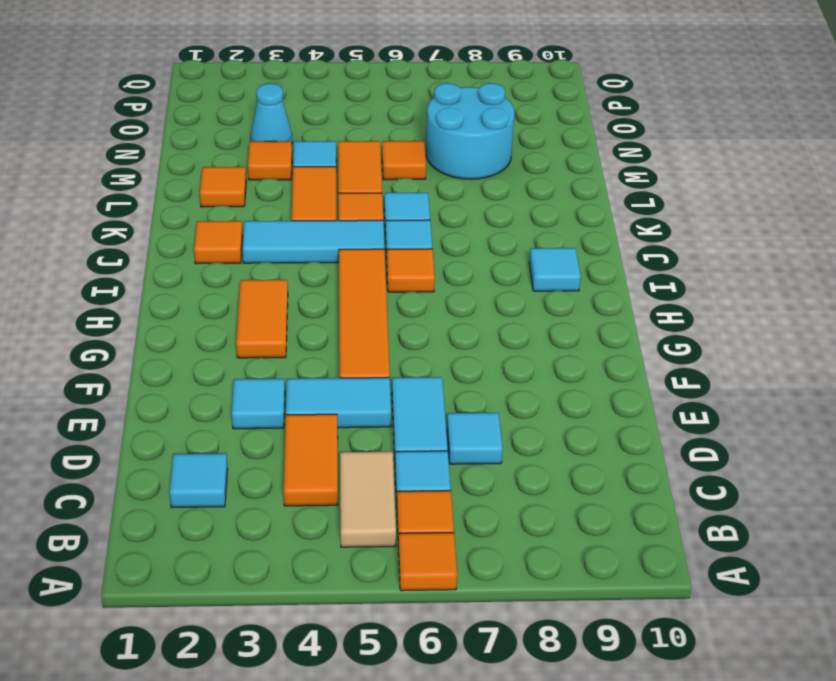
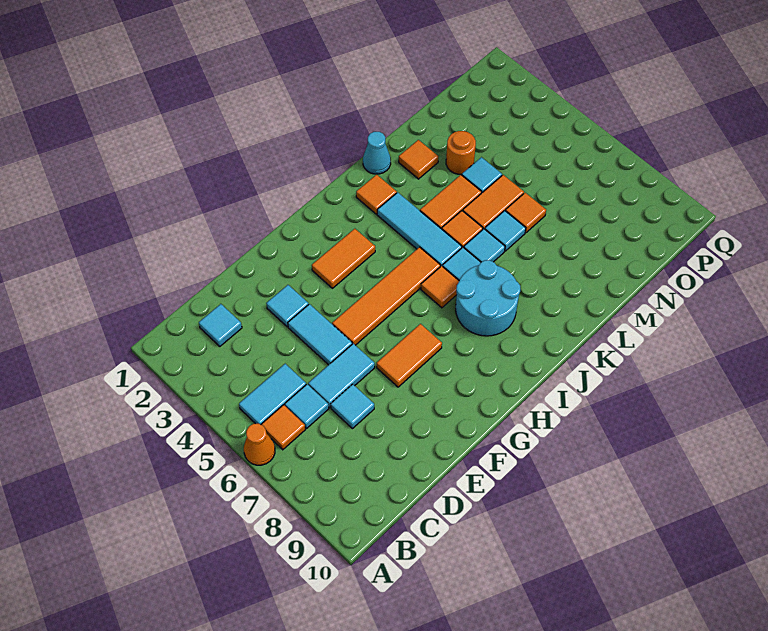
orange tile A6 level 1 -> orange cone A6 level 1
tan tile B5:C5 level 1 -> cyan tile B5:C5 level 1
orange tile C4:D4 level 1 -> orange tile F7:G7 level 1
cyan tile I9 level 1 -> cyan tile L6 level 1
orange tile M3 level 1 -> orange round brick M3 level 1
cyan round brick M7:N8 level 1 -> cyan round brick I7:J8 level 1
cyan cone N3 level 1 -> cyan cone K1 level 1

